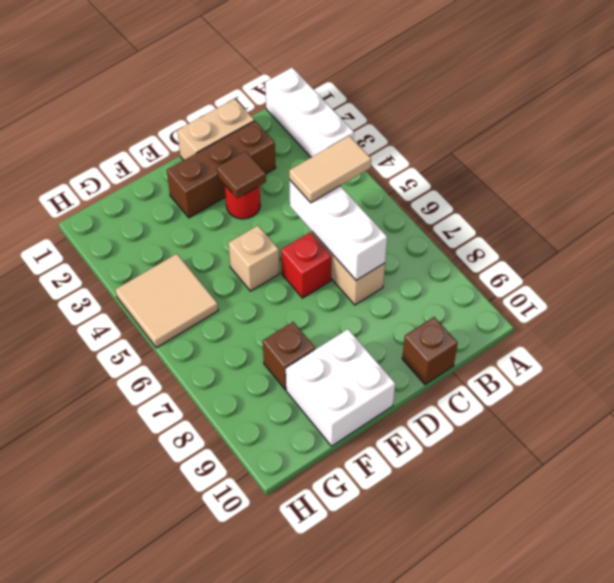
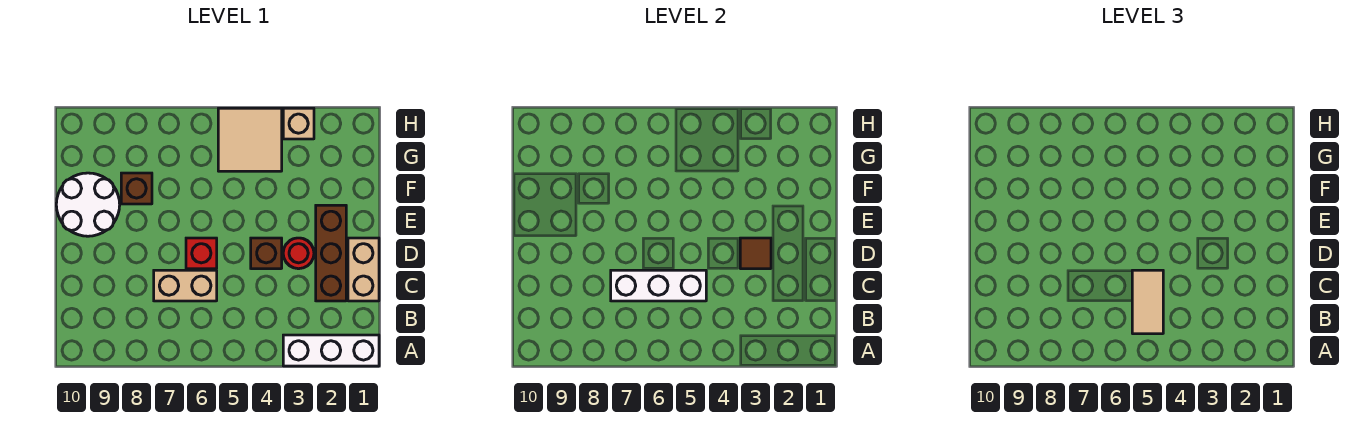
brown brick C10 level 1 -> brown brick D4 level 1
tan brick E5 level 1 -> tan brick H3 level 1
white brick E9:F10 level 1 -> white round brick E9:F10 level 1

